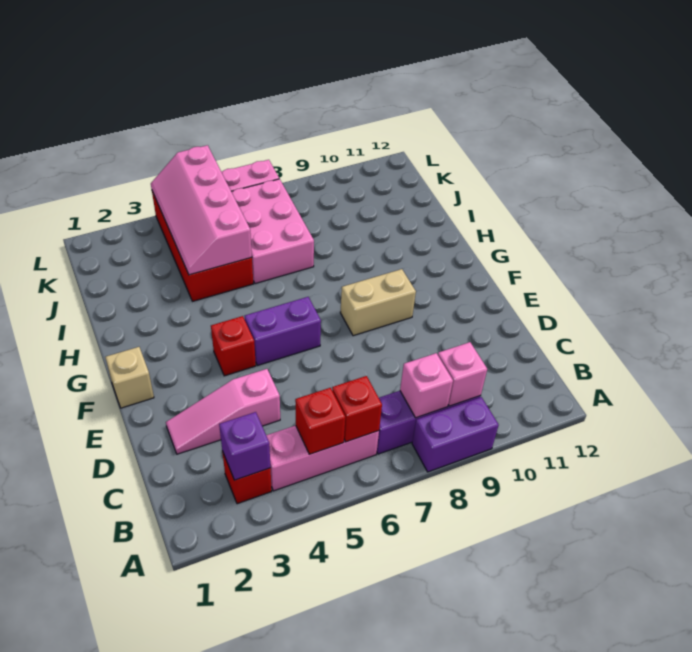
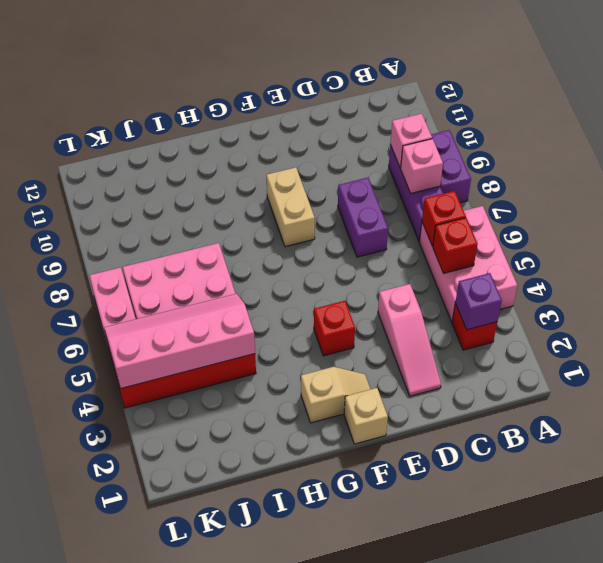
pink brick B4:B6 level 1 -> pink brick A4:B6 level 1
none -> tan slope F2:G2 level 1 top G
purple brick F5:F6 level 1 -> purple brick D7:D8 level 1
pink slope I4:L5 level 2 top 5 -> pink slope I4:L5 level 2 top 4

